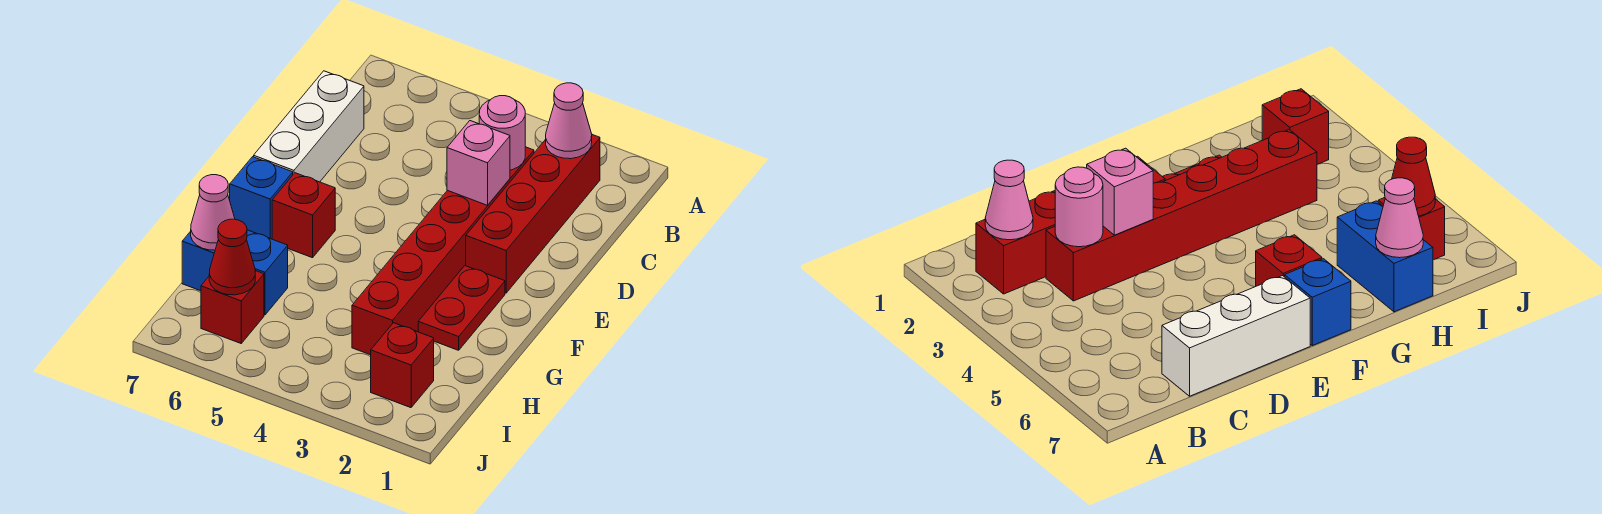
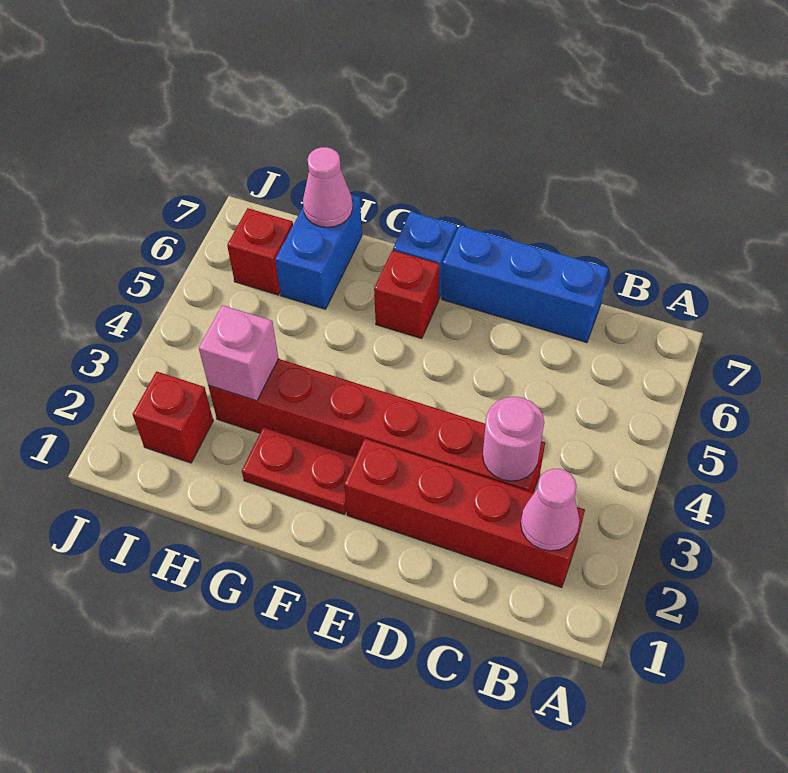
white brick C7:E7 level 1 -> blue brick C7:E7 level 1
pink brick D3 level 2 -> pink brick H3 level 2
red cone I6 level 2 -> none

